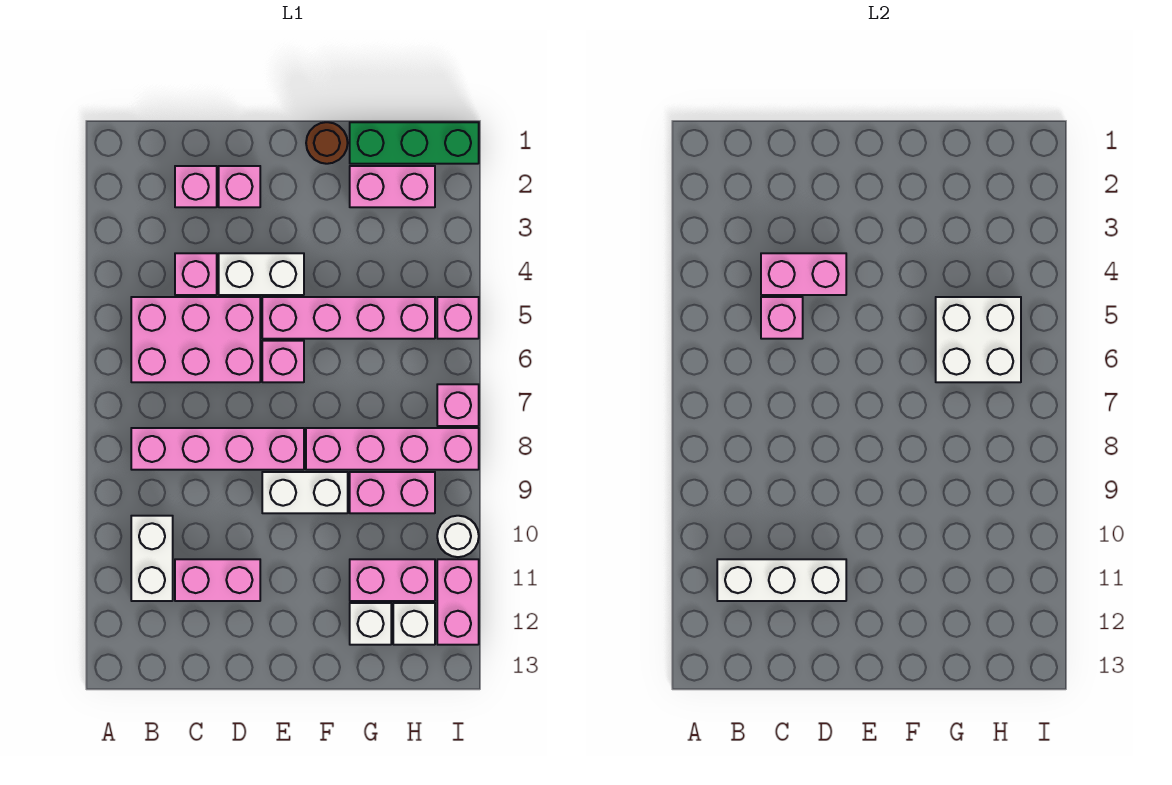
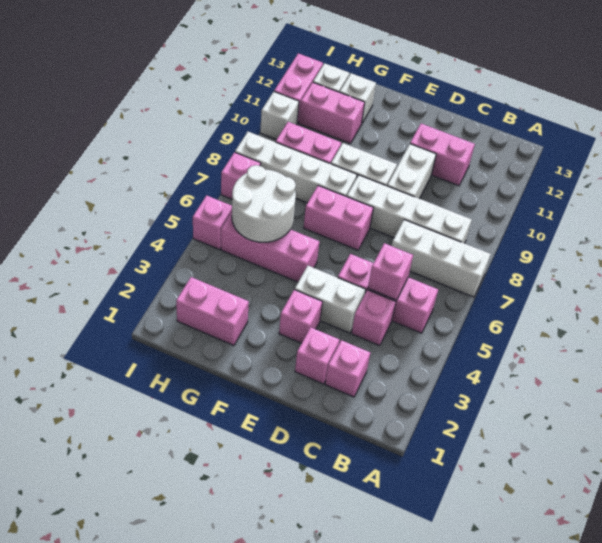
pink brick B5:D6 level 1 -> pink brick B5:D5 level 1
pink brick B8:E8 level 1 -> white brick B8:E8 level 1
white brick B10:B11 level 1 -> white brick D9:D10 level 1
white brick B11:D11 level 2 -> white brick A7:C7 level 1
pink brick C4:D4 level 2 -> pink brick E7:F7 level 1
pink brick E5:H5 level 1 -> pink brick F5:H5 level 1
pink brick E6 level 1 -> pink brick E3 level 1
brown round brick F1 level 1 -> none
pink brick F8:I8 level 1 -> white brick F8:I8 level 1
green brick G1:I1 level 1 -> none
white brick G5:H6 level 2 -> white round brick G5:H6 level 2
white round brick I10 level 1 -> white brick I10 level 1

